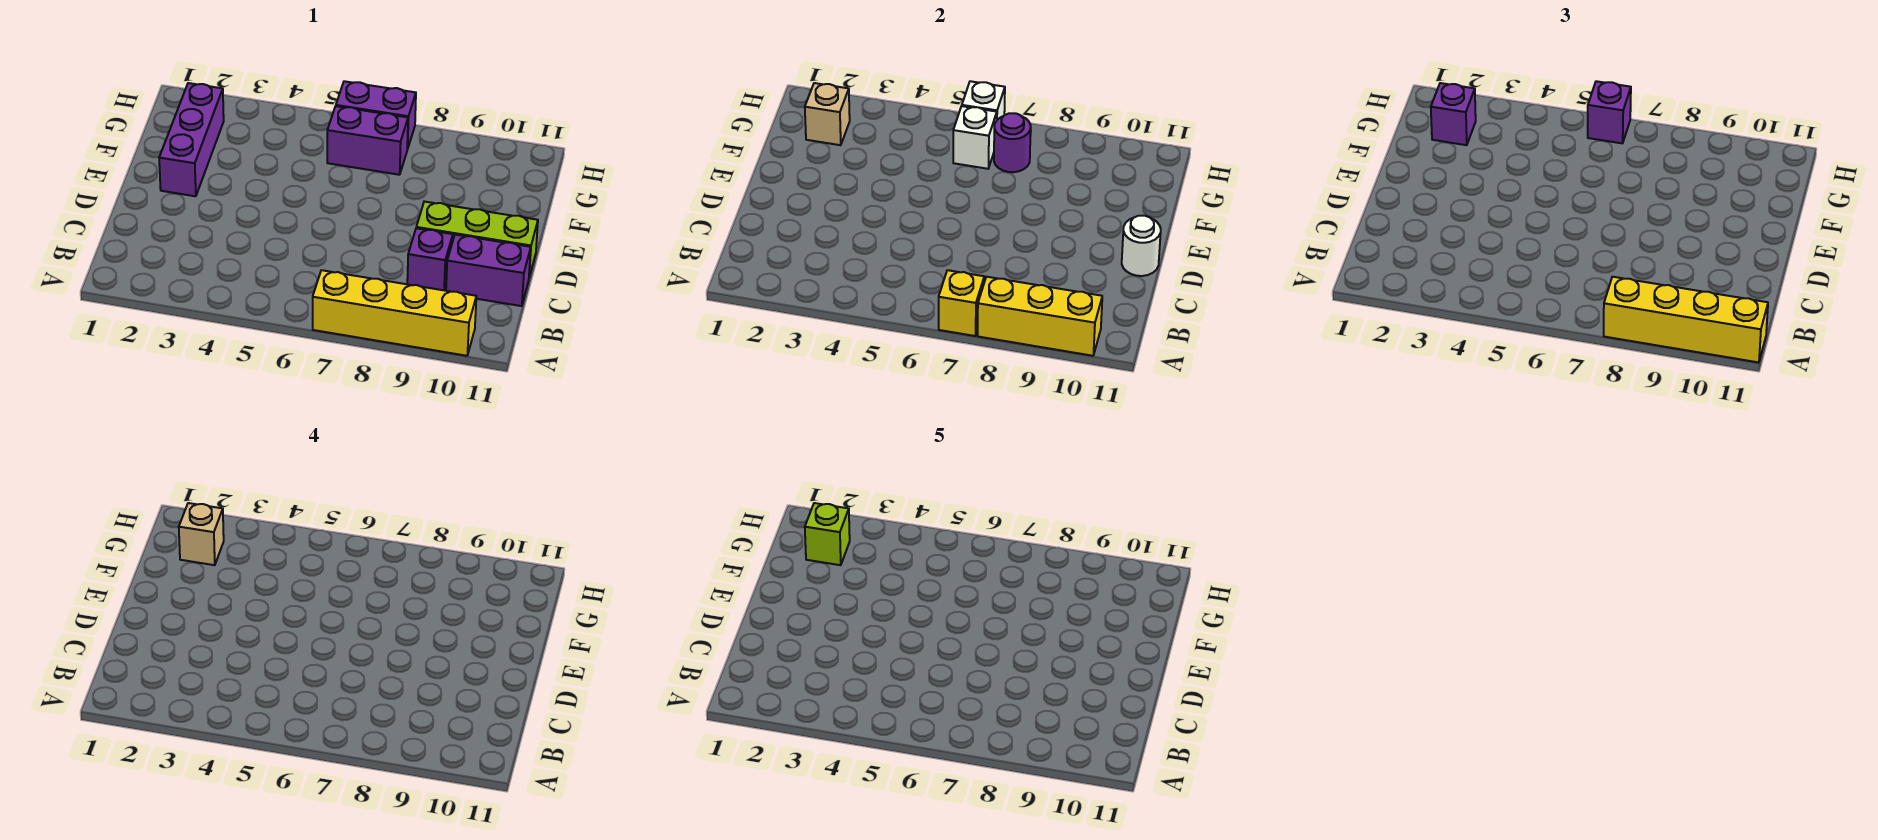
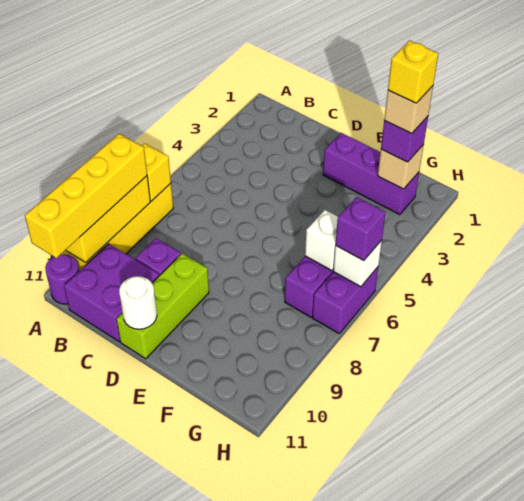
purple brick C10:C11 level 1 -> purple brick B10:C11 level 1
lime brick G2 level 5 -> yellow brick G2 level 5
purple round brick G7 level 2 -> purple round brick A11 level 1

